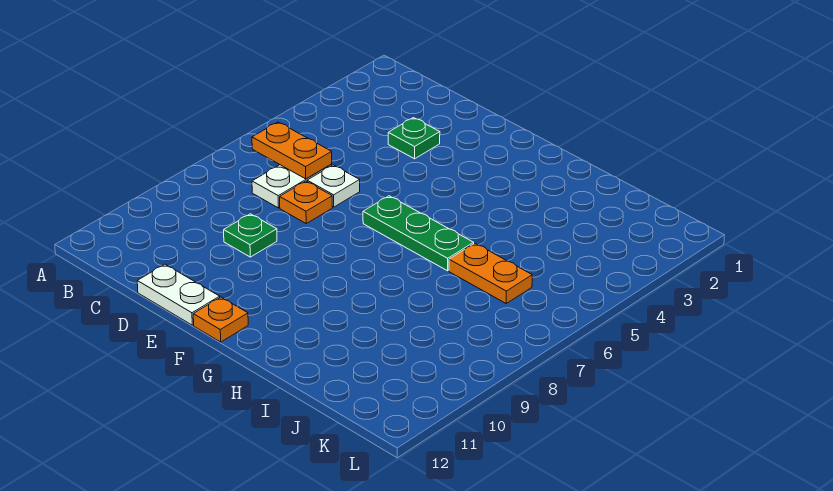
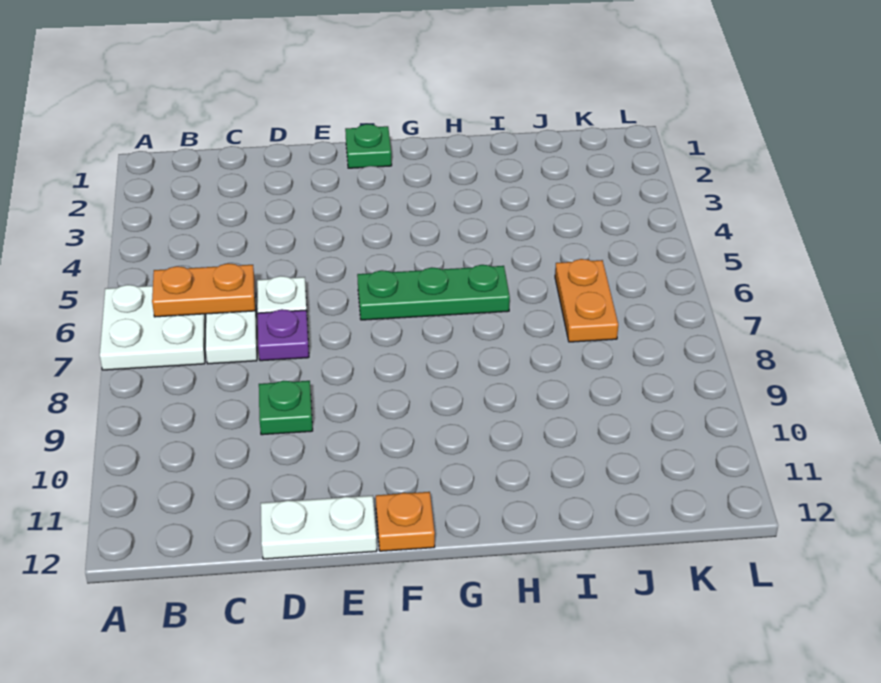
none -> white plate A6:B7 level 1
green plate D3 level 1 -> green plate F1 level 1
orange plate D7 level 1 -> purple plate D7 level 1
orange plate I6:J6 level 1 -> orange plate J6:J7 level 1

